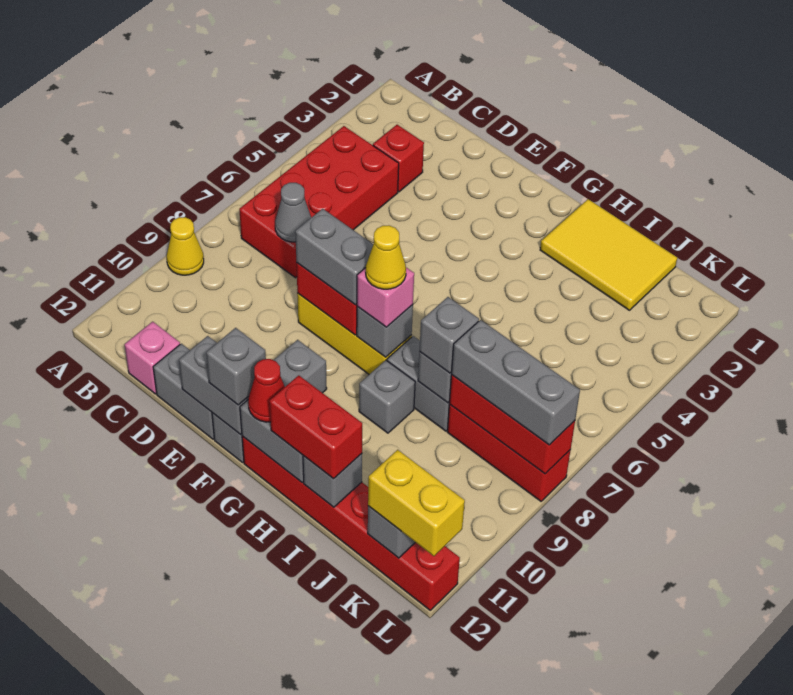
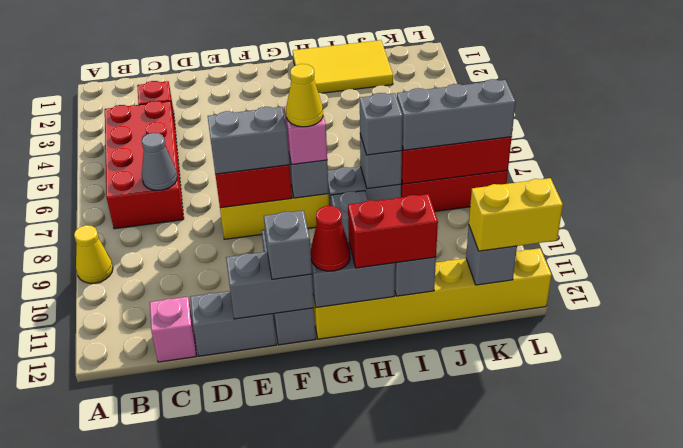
red brick G12:L12 level 1 -> yellow brick G12:L12 level 1

